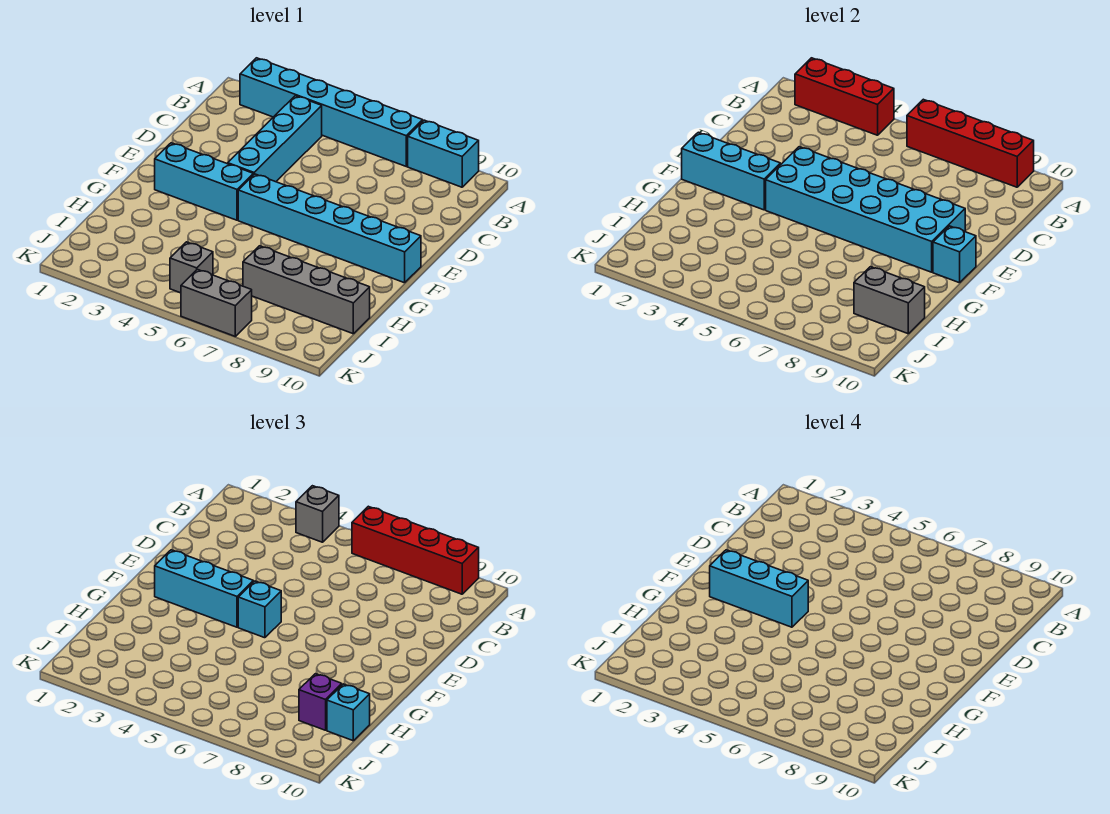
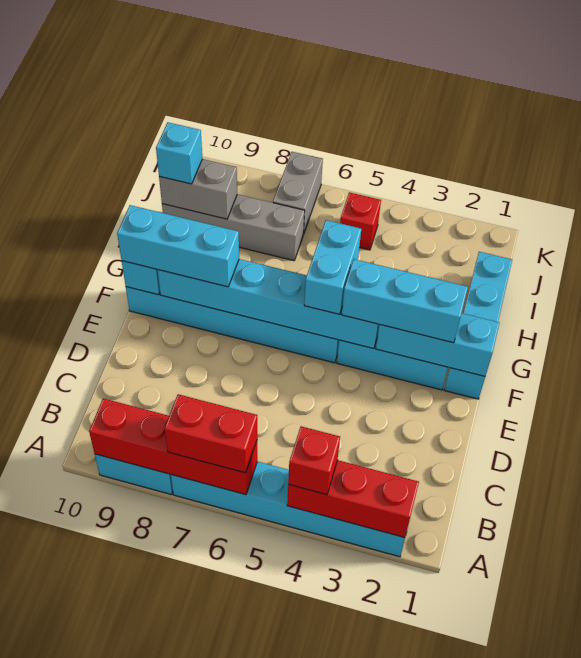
grey brick A4 level 3 -> red brick A4 level 3
red brick A6:A9 level 3 -> red brick A6:A7 level 3
cyan brick B4:E4 level 1 -> cyan brick F1:I1 level 1
cyan brick E4:F9 level 2 -> cyan brick F4:F9 level 2
cyan brick F2:F4 level 4 -> cyan brick F8:F10 level 3
cyan brick F5 level 3 -> cyan brick F5:G5 level 3
purple brick I9 level 3 -> none
grey brick J5 level 1 -> red brick J5 level 1
grey brick K6:K7 level 1 -> grey brick J7:K7 level 1

